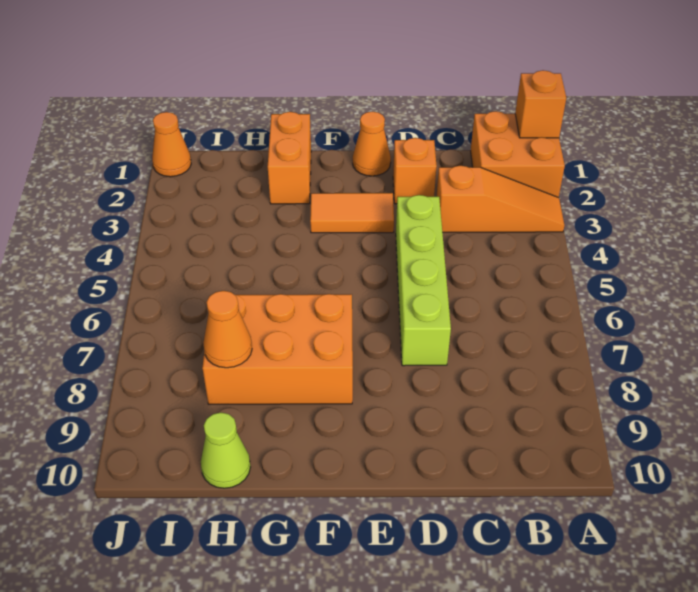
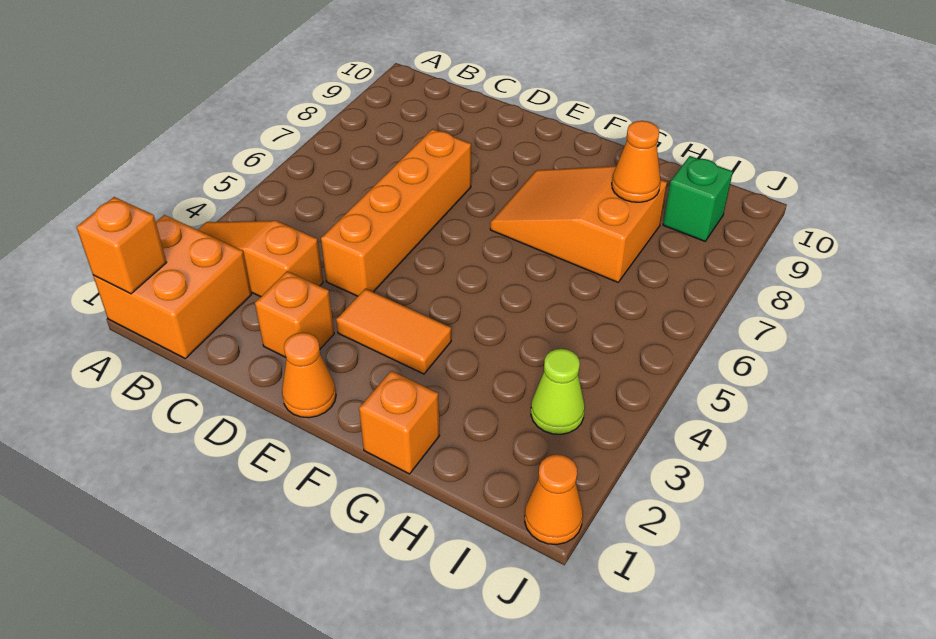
lime brick D4:D7 level 1 -> orange brick D4:D7 level 1
orange brick F7:H8 level 1 -> orange slope F7:H8 level 1 top H
orange brick G1:G2 level 1 -> orange brick G1 level 1
lime cone H10 level 1 -> lime cone I3 level 1
none -> green brick I9 level 1

